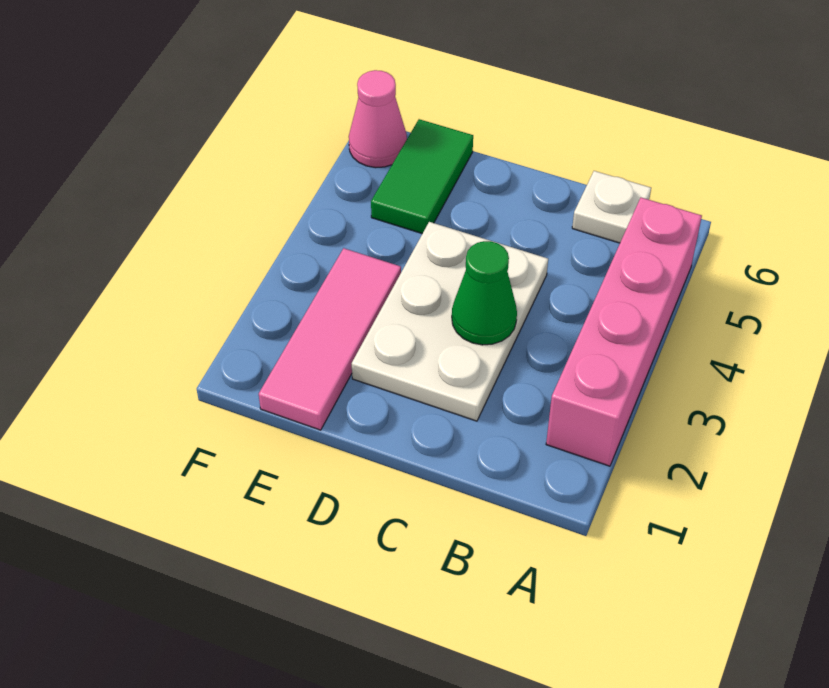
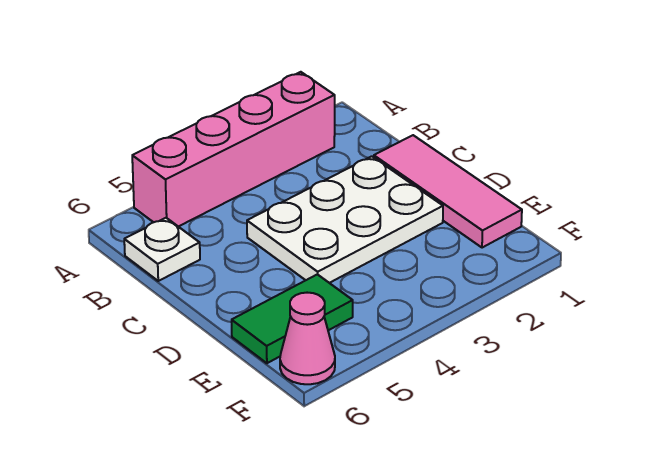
green cone C3 level 2 -> none
pink tile E1:E3 level 1 -> pink tile C1:E1 level 1

